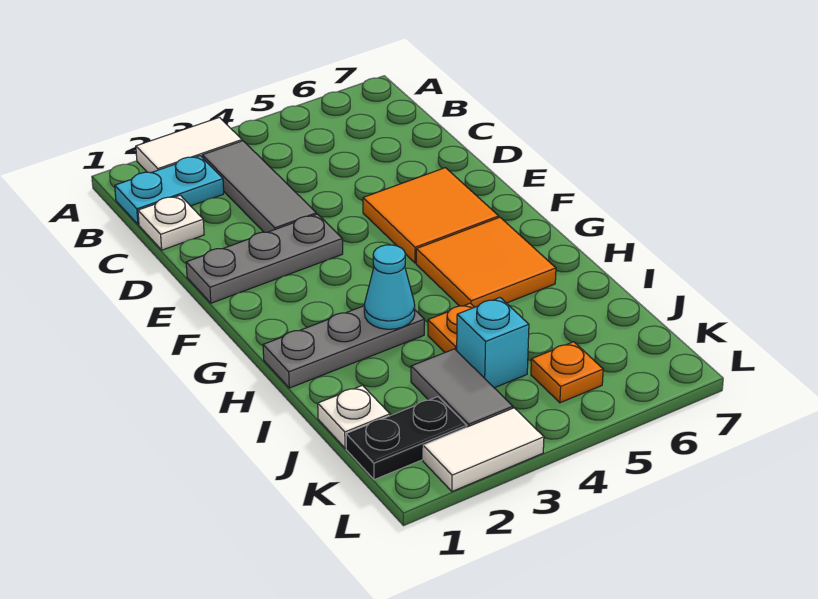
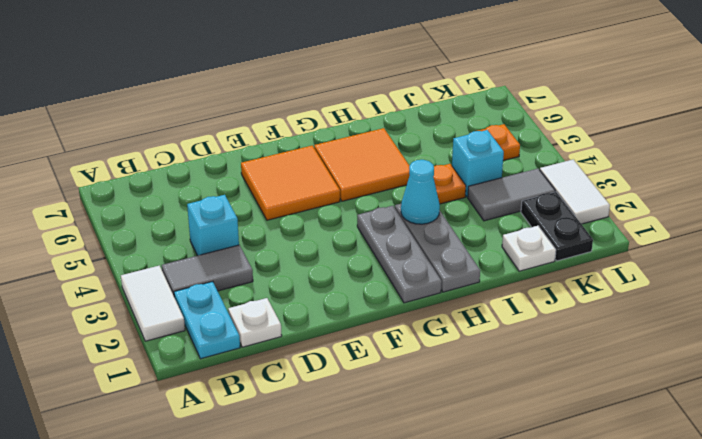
grey tile B3:D3 level 1 -> grey tile B3:C3 level 1
none -> cyan brick C4 level 1
grey plate E1:E3 level 1 -> grey plate G1:G3 level 1

